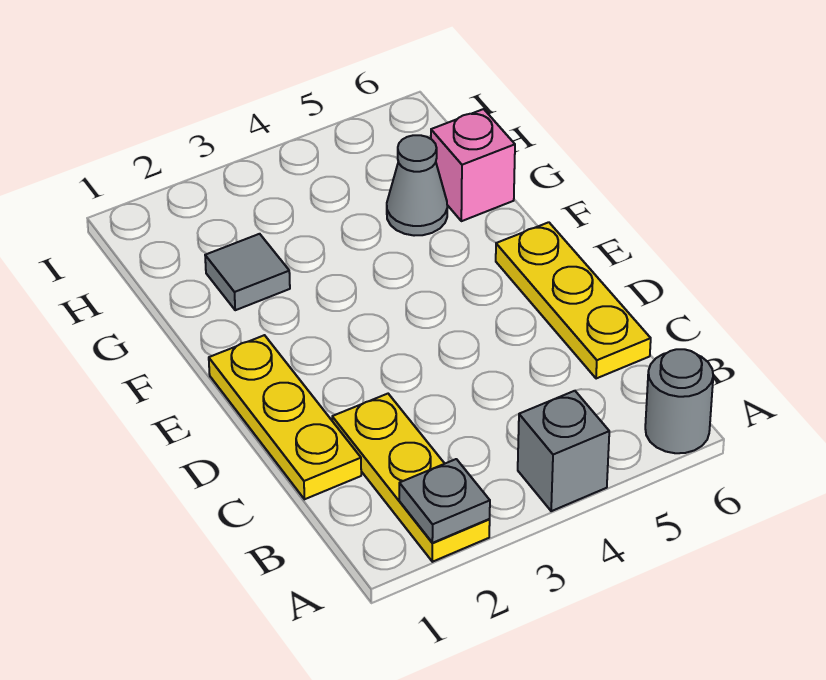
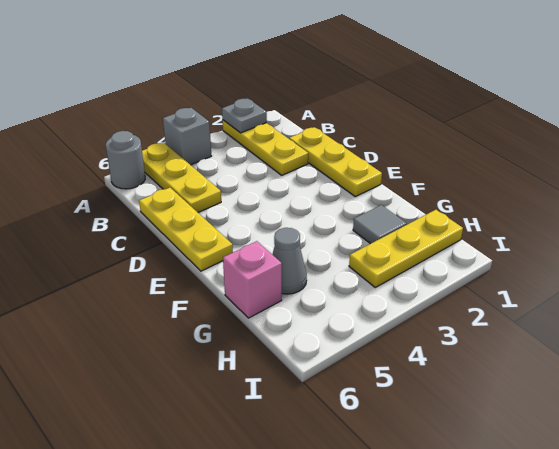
none -> yellow plate A5:C5 level 1
none -> yellow plate H1:H3 level 1

